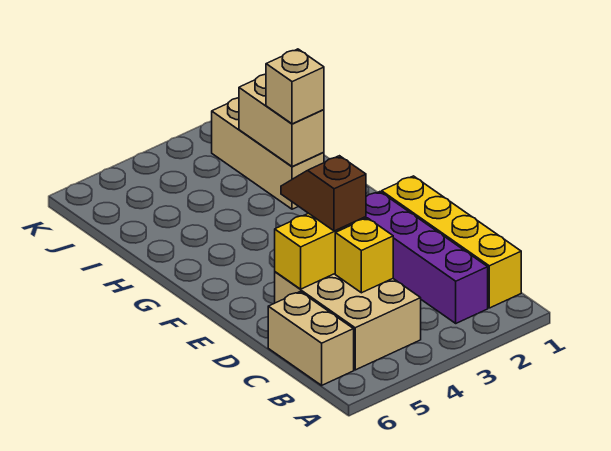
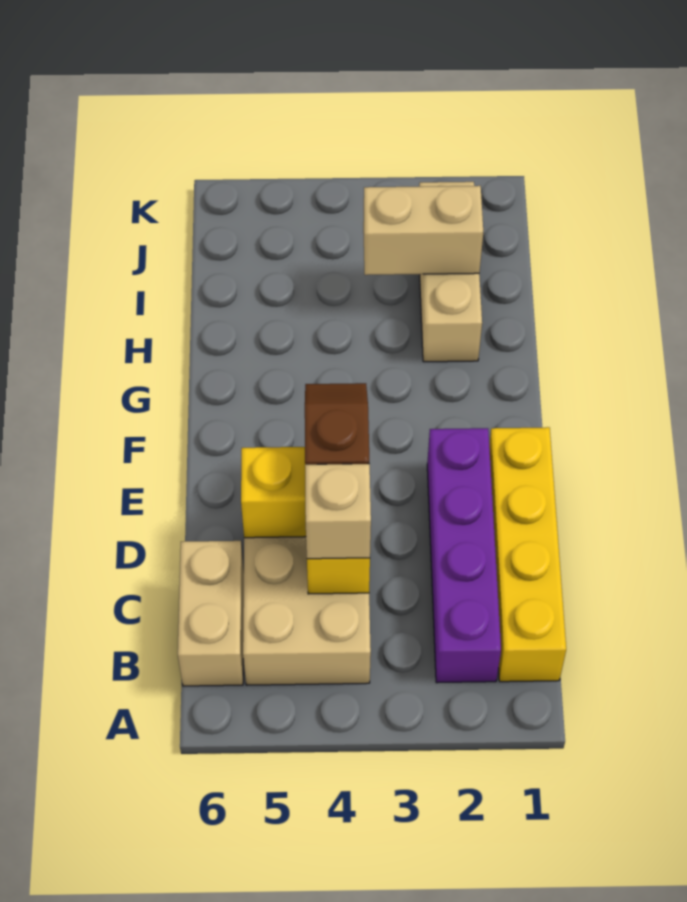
tan brick H2:I2 level 2 -> tan brick I2:I3 level 2
tan brick H2 level 3 -> tan brick C4 level 3

